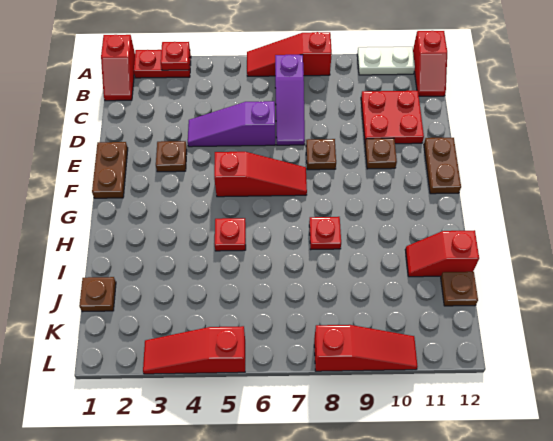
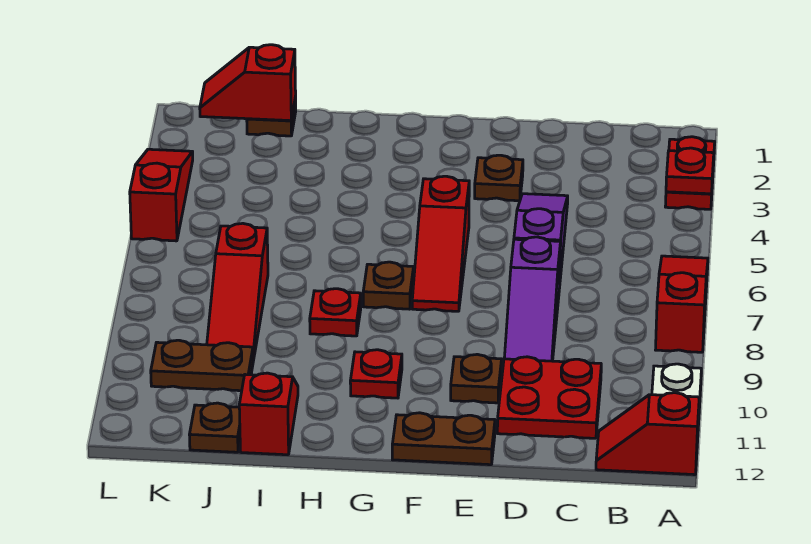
red slope A1:B1 level 1 top A -> red slope J1:K1 level 2 top J
purple slope B7:D7 level 1 top B -> purple slope D7:D9 level 1 top 7
brown plate E1:F1 level 1 -> brown plate J10:K10 level 1
brown plate E8 level 1 -> brown plate G7 level 1
red plate H5 level 1 -> red plate G10 level 1
red slope L8:L10 level 1 top 8 -> red slope J7:J9 level 1 top 7

